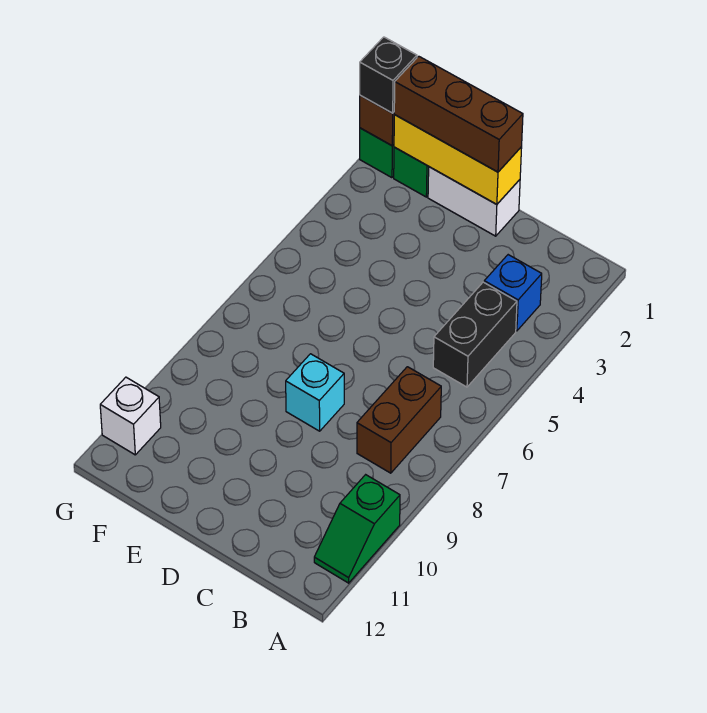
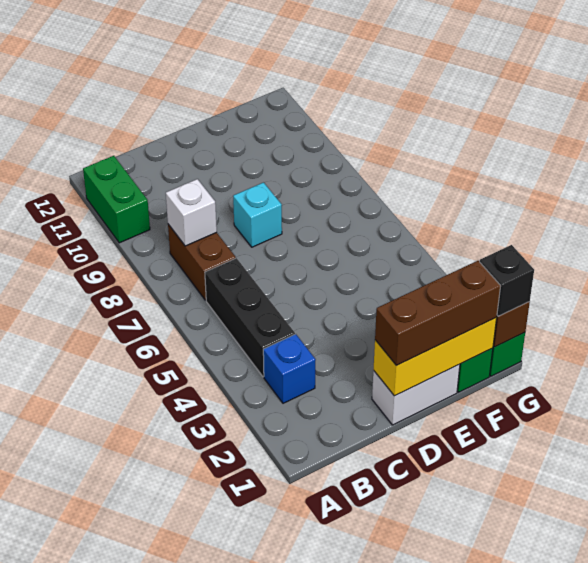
green slope A10:A11 level 1 top 10 -> green brick A10:A11 level 1
black brick B4:B5 level 1 -> black brick B4:B6 level 1
white brick G11 level 1 -> white brick B8 level 2

